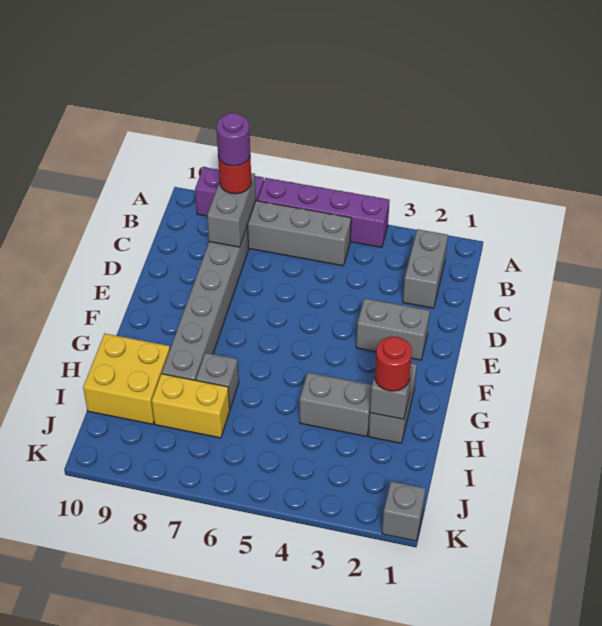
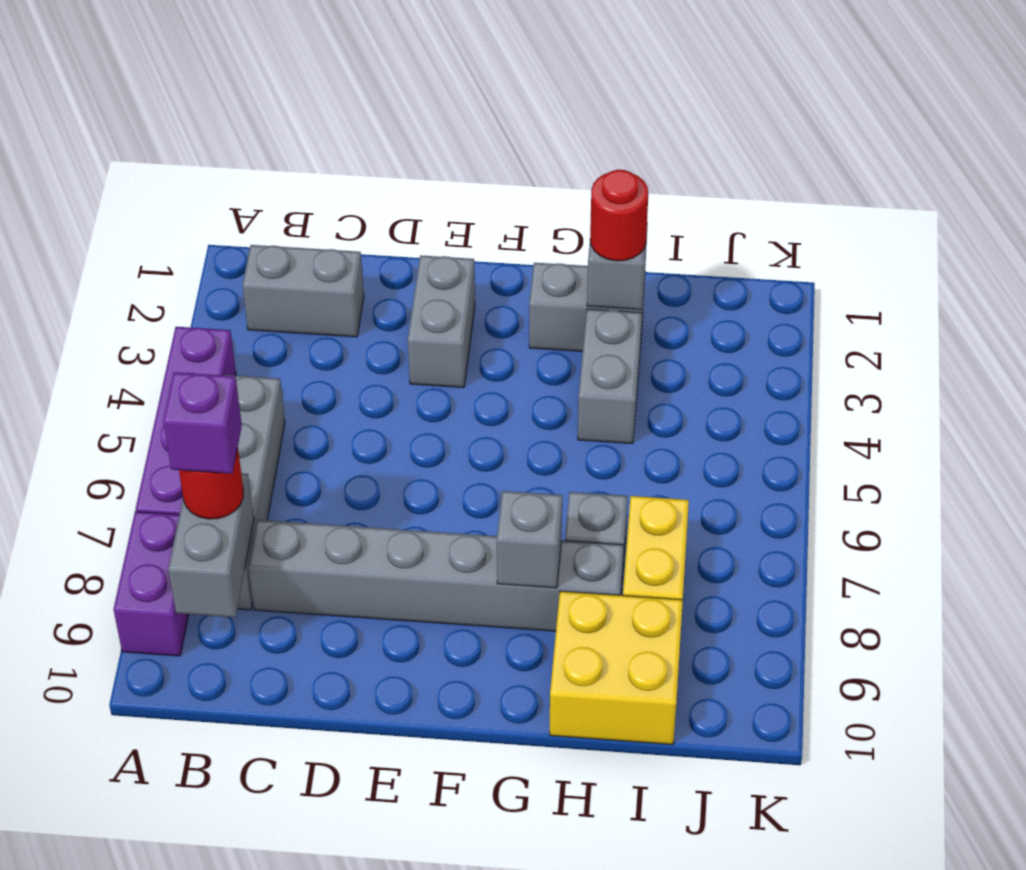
grey brick B8:C8 level 2 -> grey brick B8:B9 level 2
purple round brick B8 level 4 -> purple brick B8 level 4
grey brick K1 level 1 -> grey brick G8 level 2

